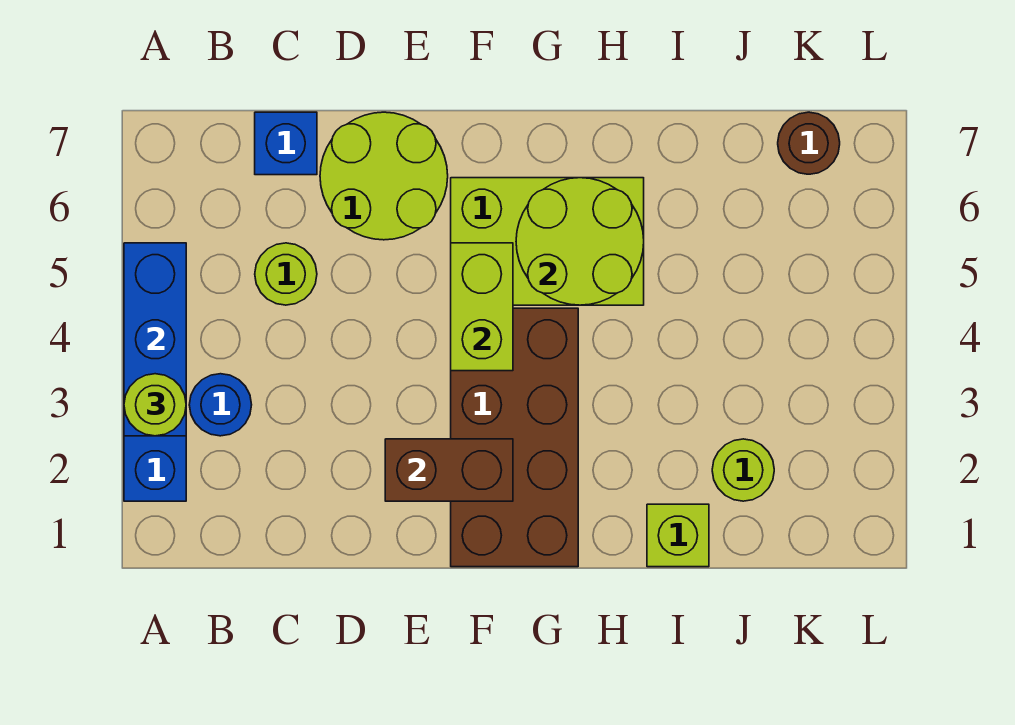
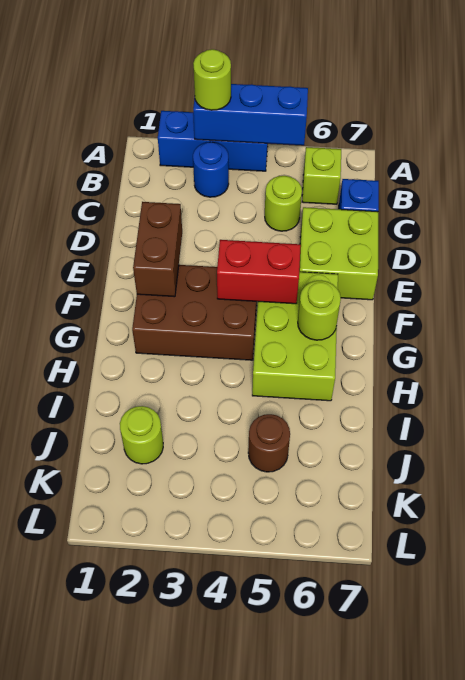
lime round brick D6:E7 level 1 -> lime brick D6:E7 level 1
brown brick F1:G4 level 1 -> brown brick F2:G4 level 1
lime brick F4:F5 level 2 -> red brick F4:F5 level 2
lime round brick G5:H6 level 2 -> lime round brick G6 level 2
lime brick I1 level 1 -> lime brick B6 level 1
brown round brick K7 level 1 -> brown round brick J5 level 1

